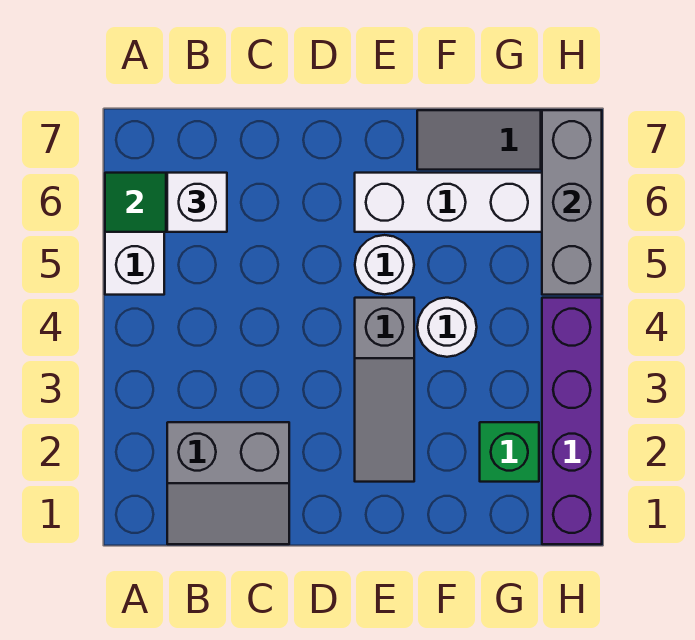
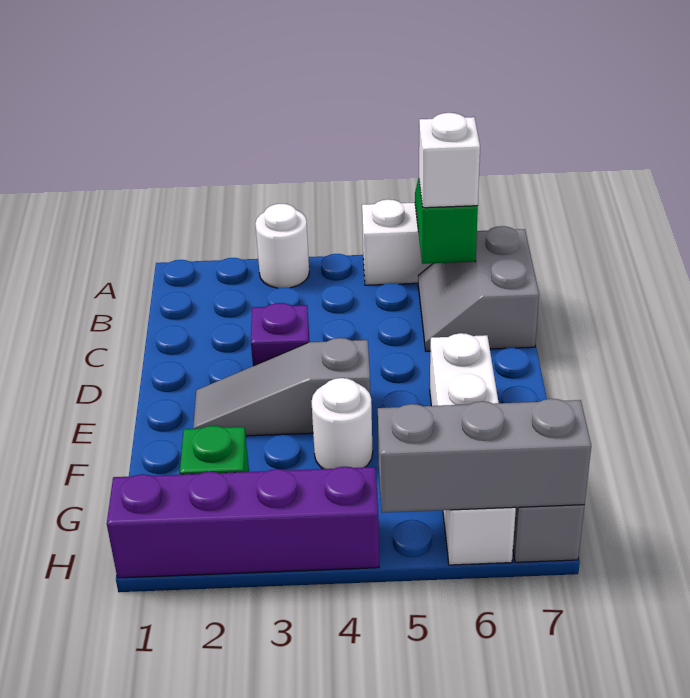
grey slope B1:C2 level 1 top 2 -> grey slope B6:C7 level 1 top 7
none -> purple brick D3 level 1
white round brick E5 level 1 -> white round brick A3 level 1

